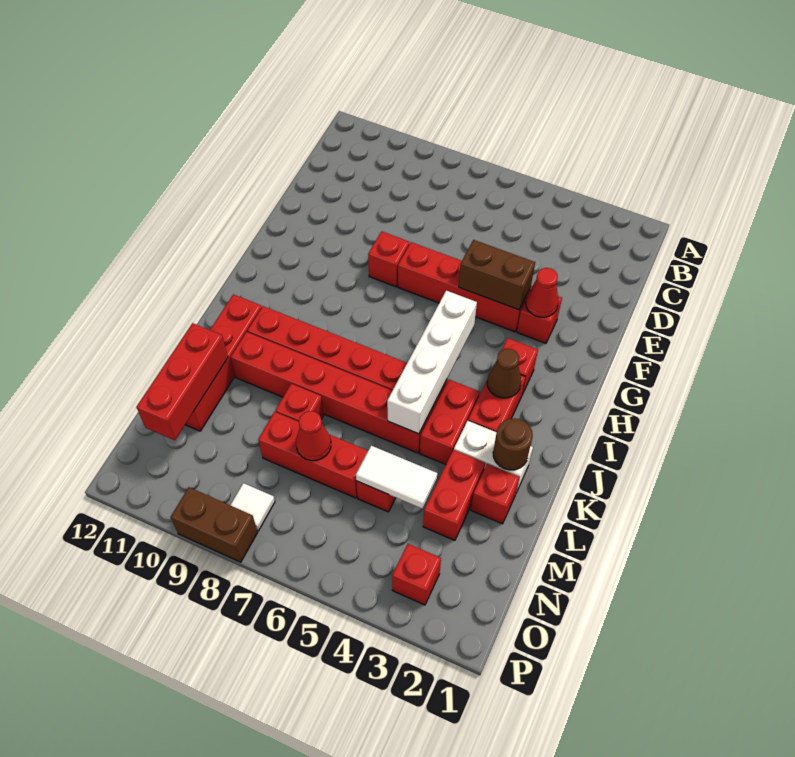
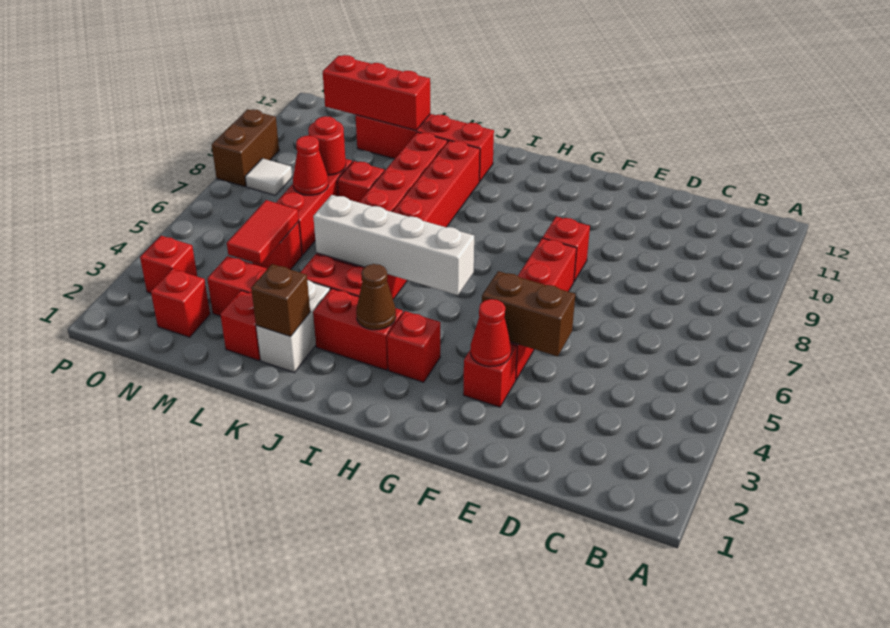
brown brick F4:F5 level 2 -> brown brick E4:F4 level 2
brown round brick K2 level 2 -> brown brick K2 level 2
white tile M4:M5 level 2 -> red tile M4:M5 level 2
none -> red round brick M8 level 2
none -> red brick N2 level 1

